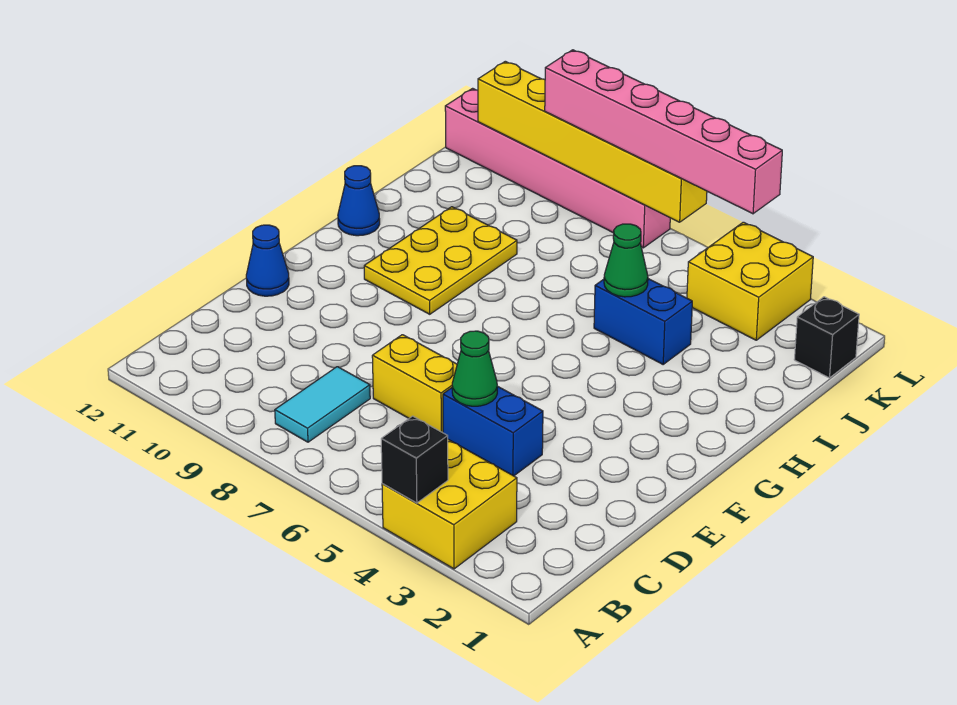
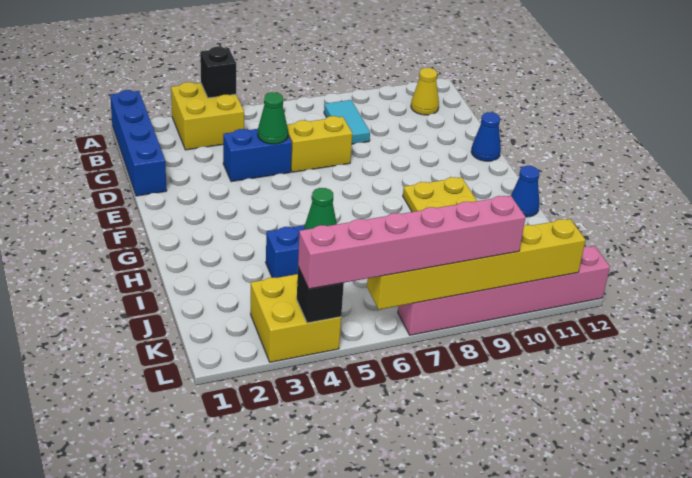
none -> blue brick A1:D1 level 1
none -> yellow cone B11 level 1
black brick K1 level 1 -> black brick L4 level 2

